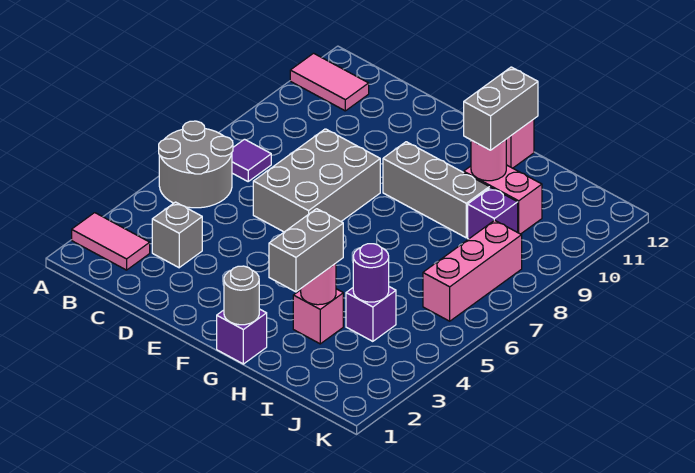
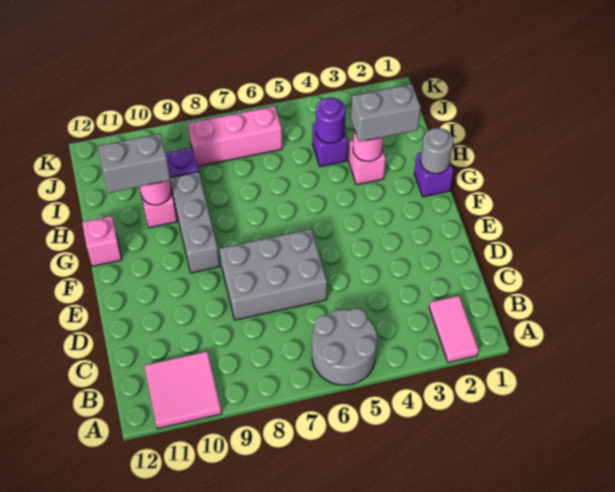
pink tile A11:B11 level 1 -> pink tile A10:B11 level 1
purple tile B7 level 1 -> none
grey brick C3 level 1 -> none

